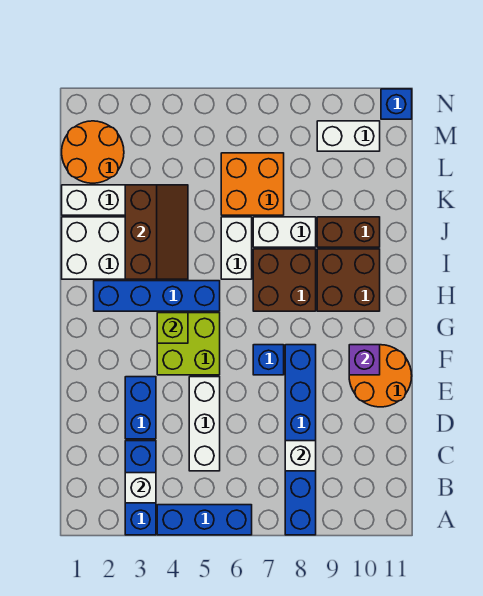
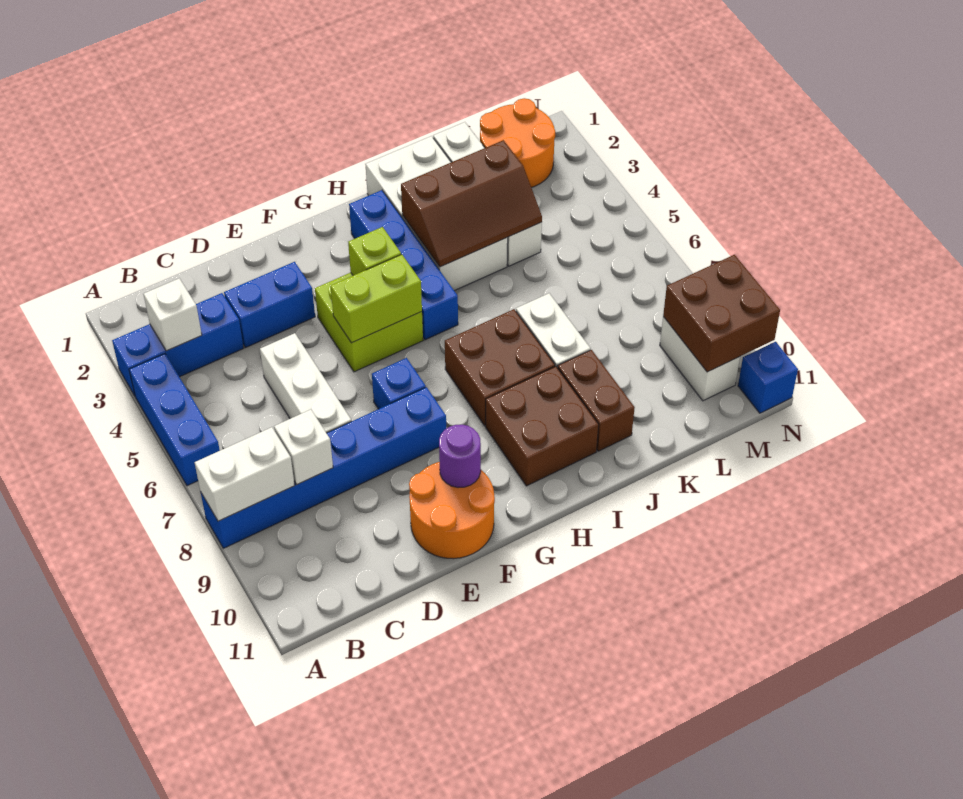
white brick C5:E5 level 1 -> white brick D5:D7 level 1
none -> lime brick F5:G5 level 2
purple brick F10 level 2 -> purple round brick F10 level 2
white brick I6:J6 level 1 -> white brick A8:B8 level 2
orange brick K6:L7 level 1 -> none
none -> brown brick M9:N10 level 2

